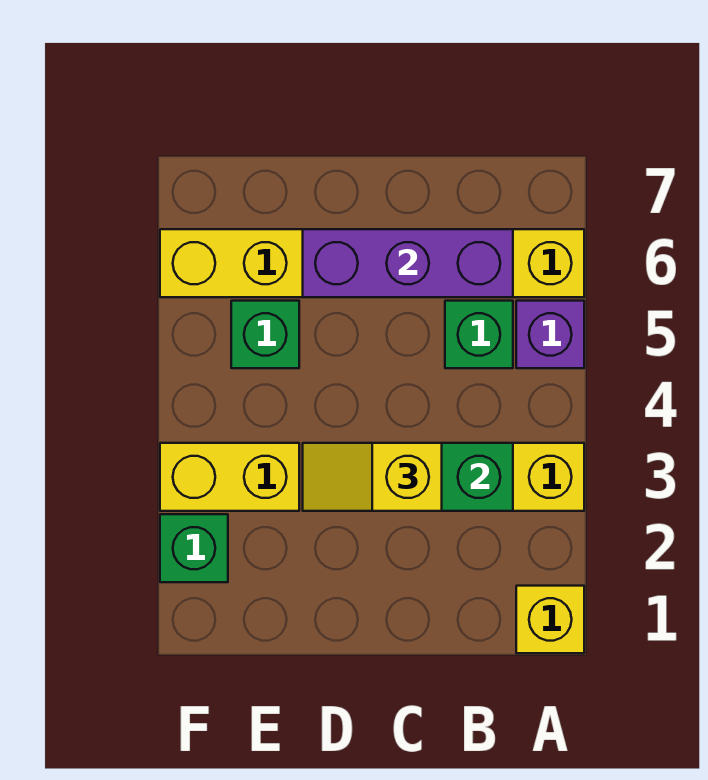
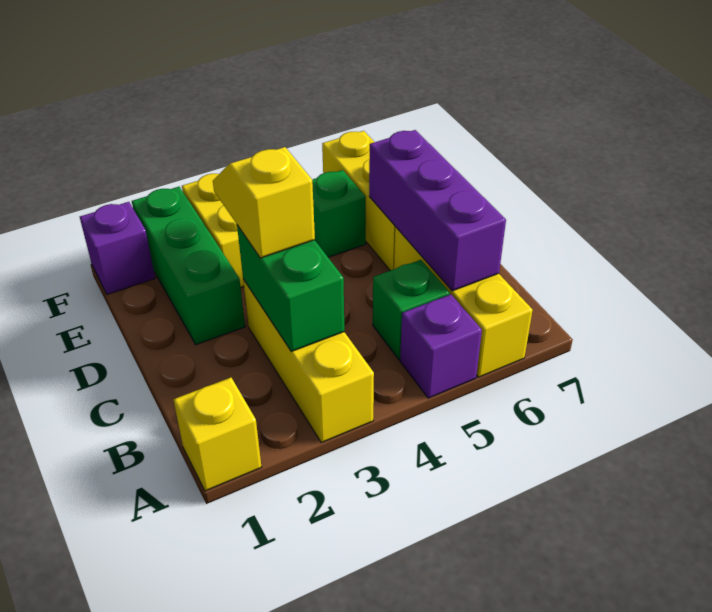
none -> purple brick F1 level 1
green brick F2 level 1 -> green brick D2:F2 level 1

